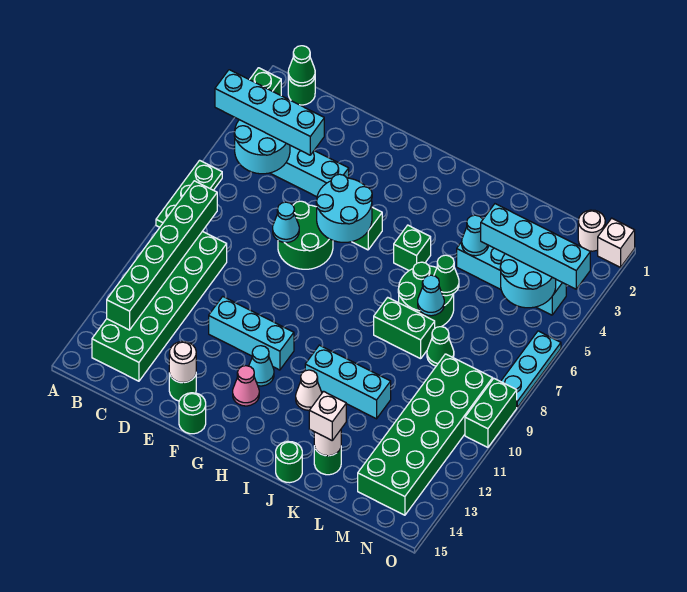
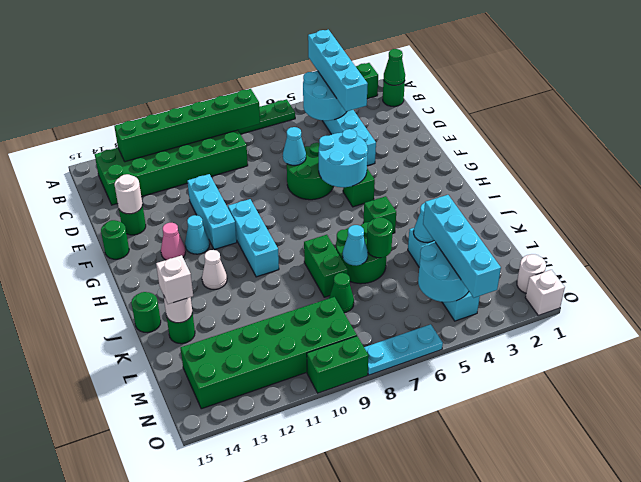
cyan brick I11:K11 level 1 -> cyan brick G10:I10 level 1
green cone K6 level 2 -> green round brick K6 level 2

